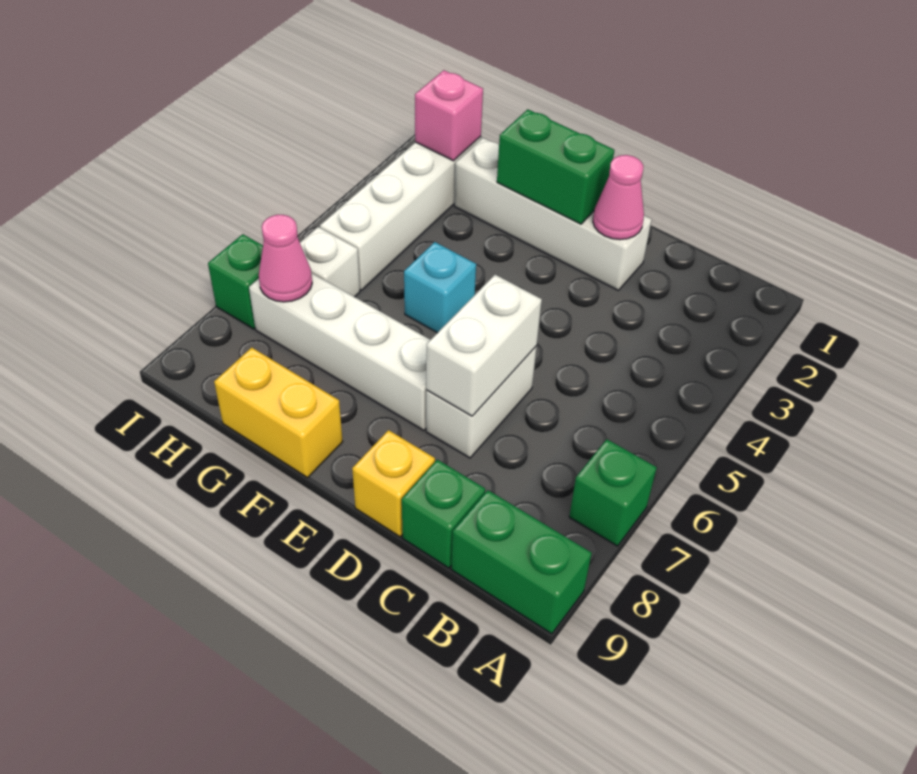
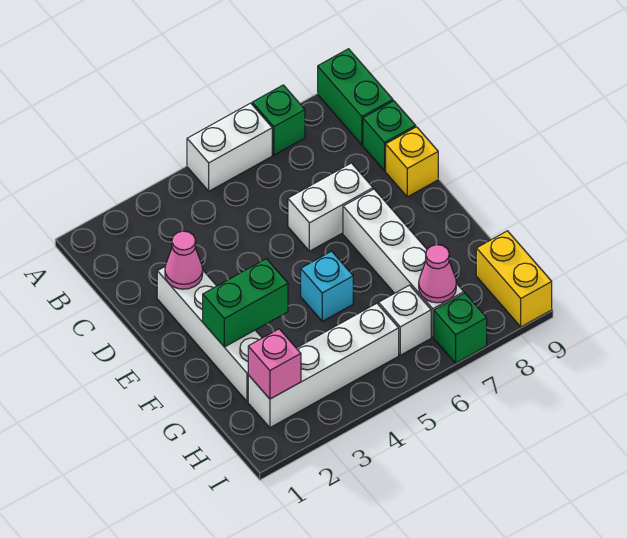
white brick D6:D7 level 2 -> white brick A5:A6 level 1
green brick E2:F2 level 2 -> green brick F2:F3 level 2
yellow brick F9:G9 level 1 -> yellow brick H9:I9 level 1

